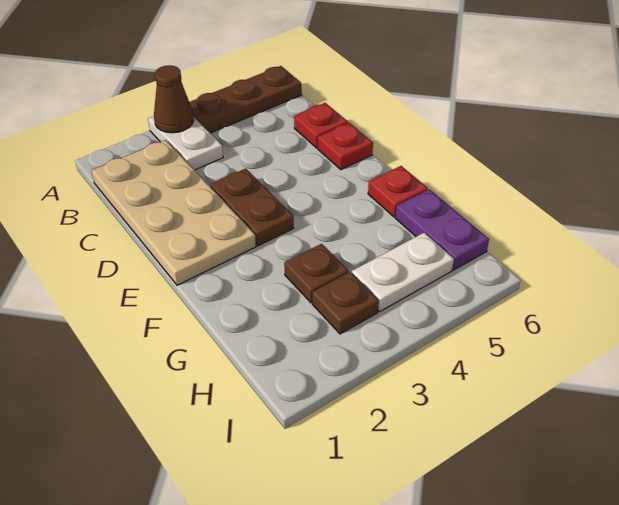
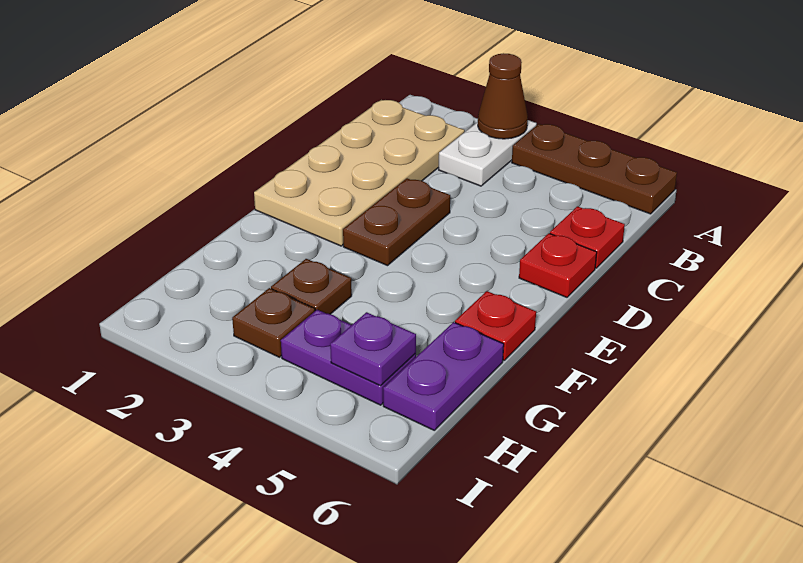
white plate H4:H5 level 1 -> purple plate H4:H5 level 1
none -> purple plate H5 level 2

